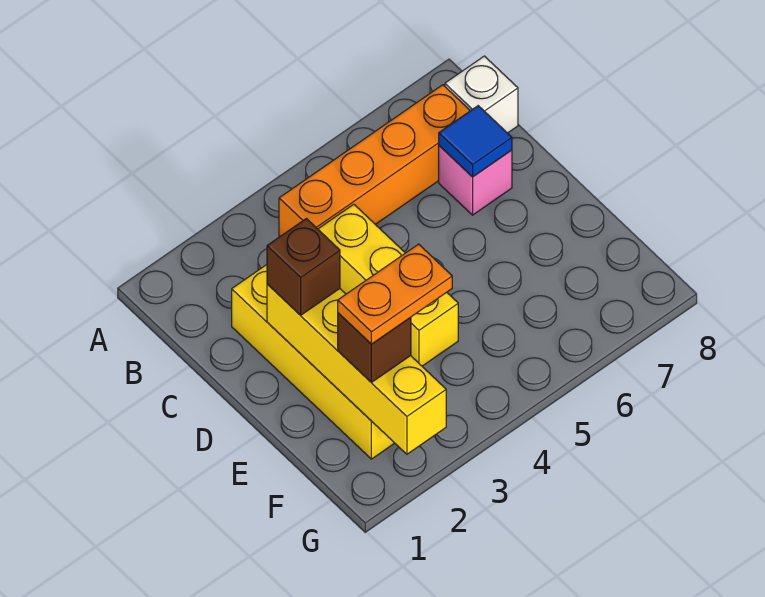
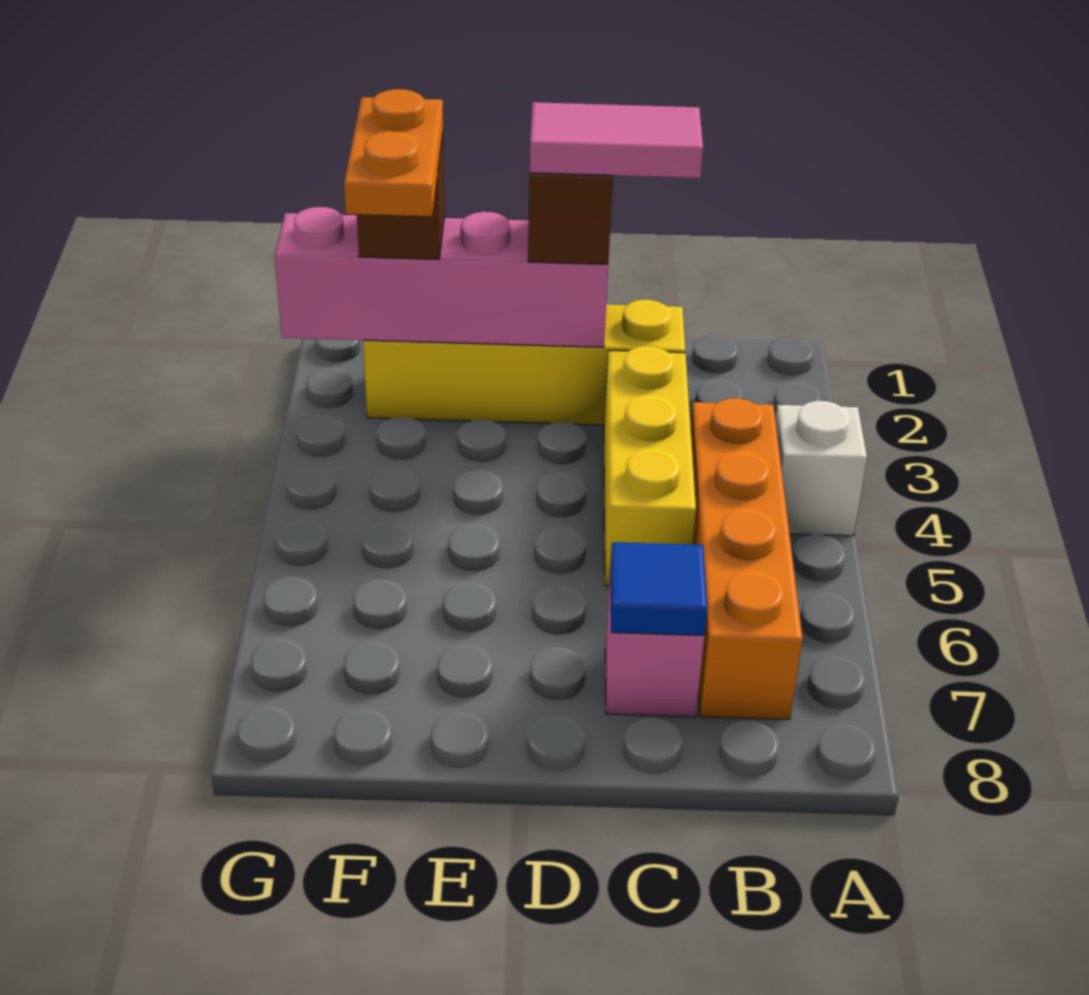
white brick B8 level 1 -> white brick A4 level 1
none -> pink tile C2:D2 level 4
yellow brick C4:E4 level 1 -> yellow brick C3:C5 level 1
yellow brick D2:G2 level 2 -> pink brick D2:G2 level 2

